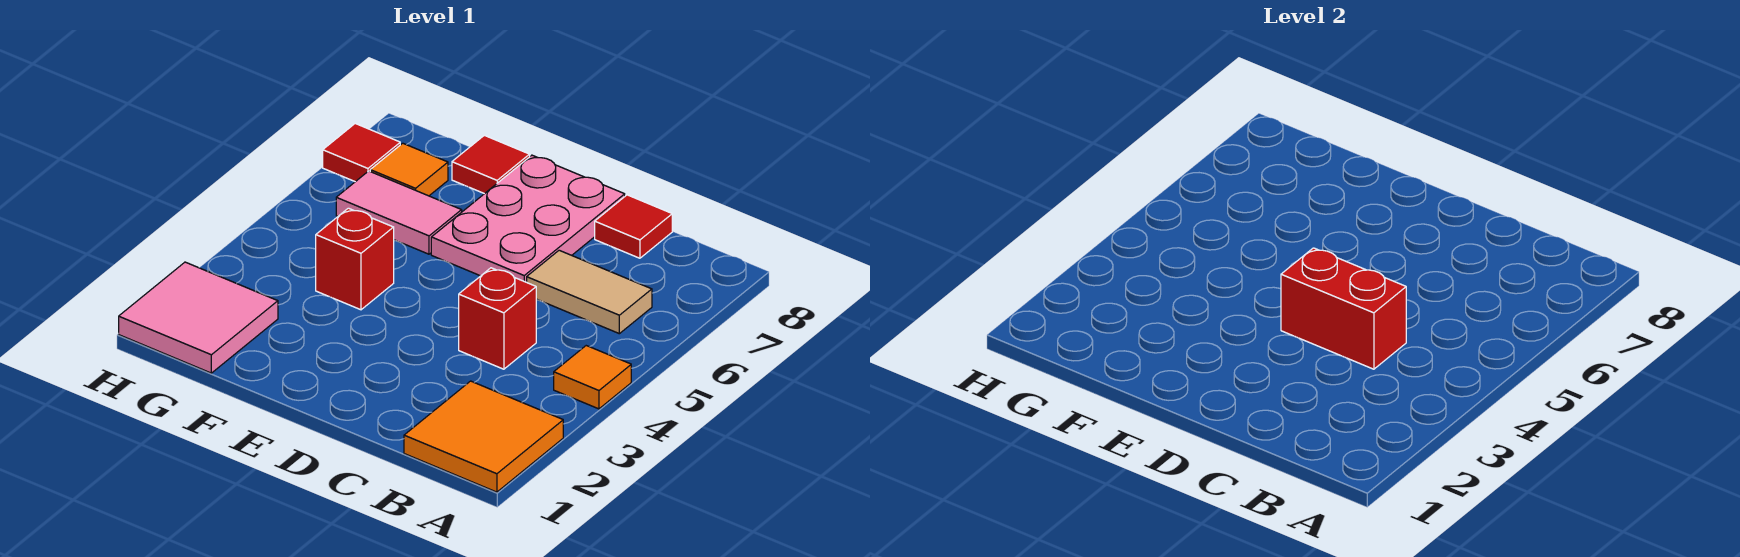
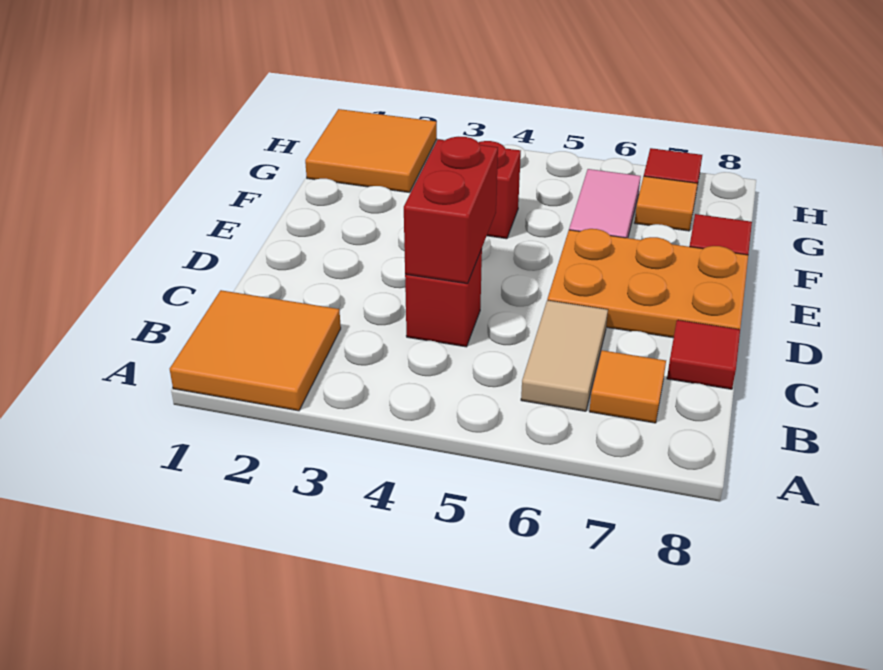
orange tile A4 level 1 -> orange tile B7 level 1
pink plate D6:E8 level 1 -> orange plate D6:E8 level 1
pink tile G1:H2 level 1 -> orange tile G1:H2 level 1

